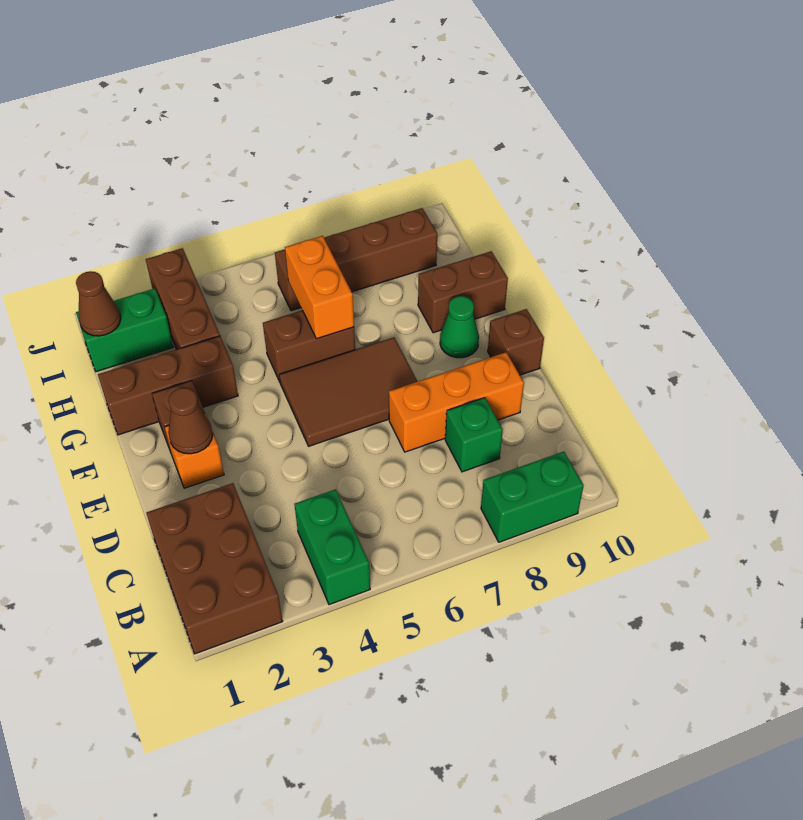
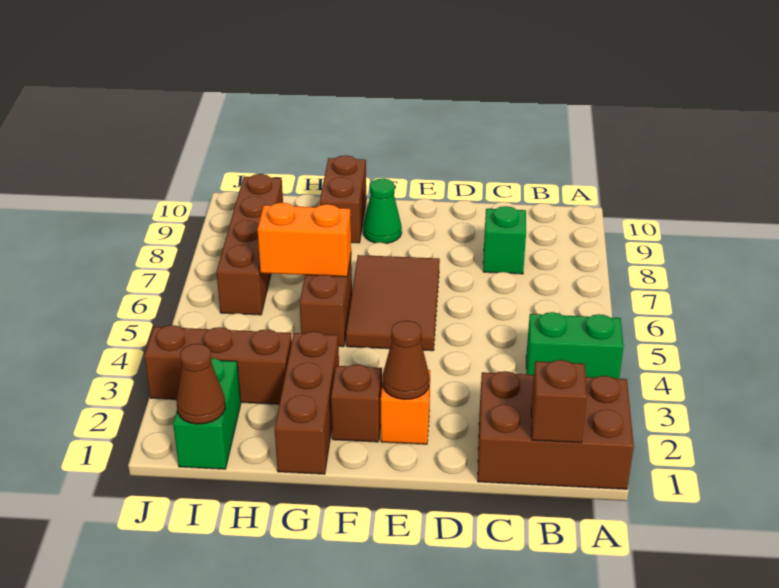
green brick A8:A9 level 1 -> none
orange brick D7:D9 level 1 -> none
brown brick E10 level 1 -> brown brick B1 level 2

